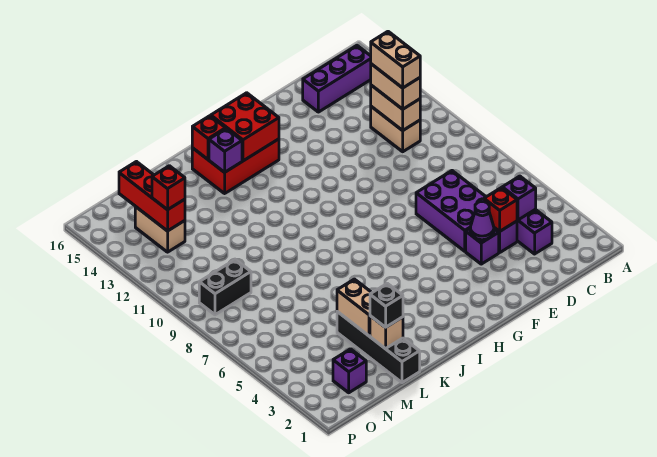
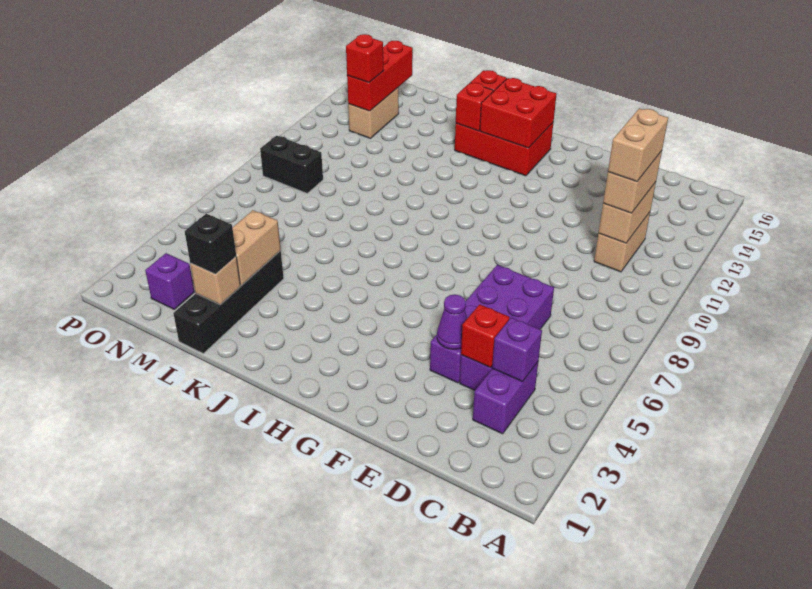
purple brick B15:D15 level 1 -> none
purple brick J14 level 2 -> red brick J14 level 2

